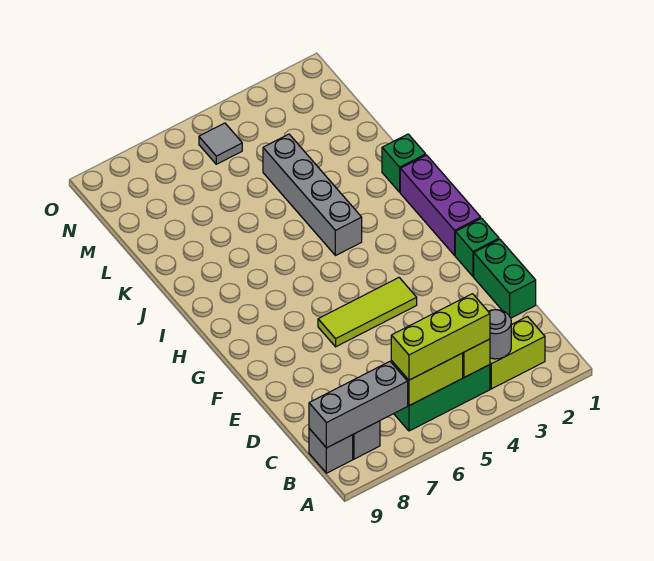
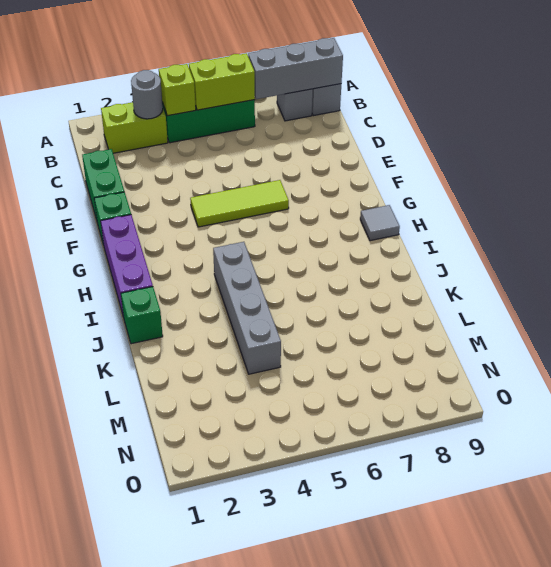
lime brick B4:B6 level 3 -> none
grey tile N5 level 1 -> grey tile H9 level 1

